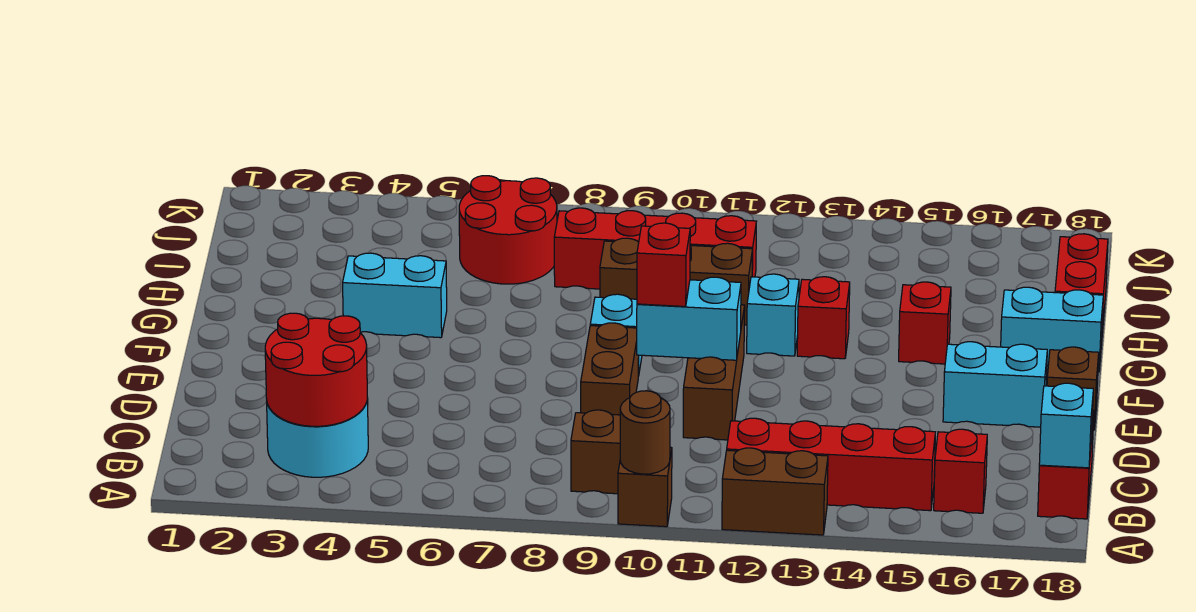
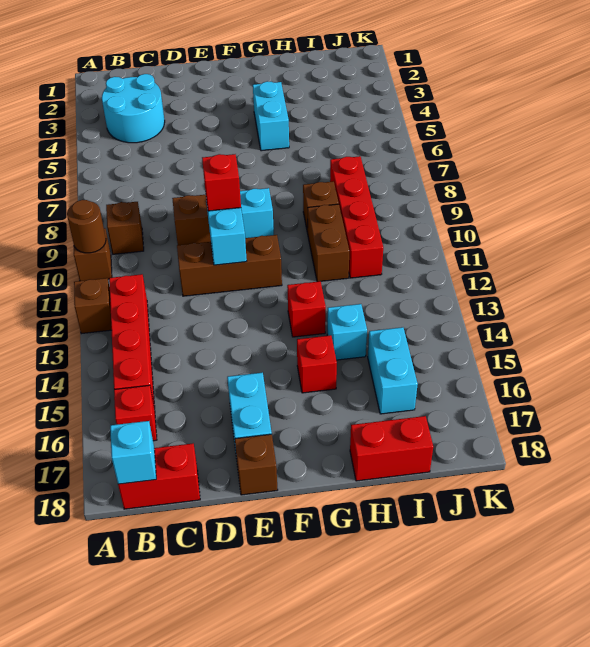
brown brick A12:A13 level 1 -> brown brick A12 level 1
red round brick B3:C4 level 2 -> none
cyan brick G12 level 1 -> cyan brick H14 level 1
cyan brick G17:G18 level 1 -> cyan brick I15:I16 level 1
red round brick I6:J7 level 1 -> none

